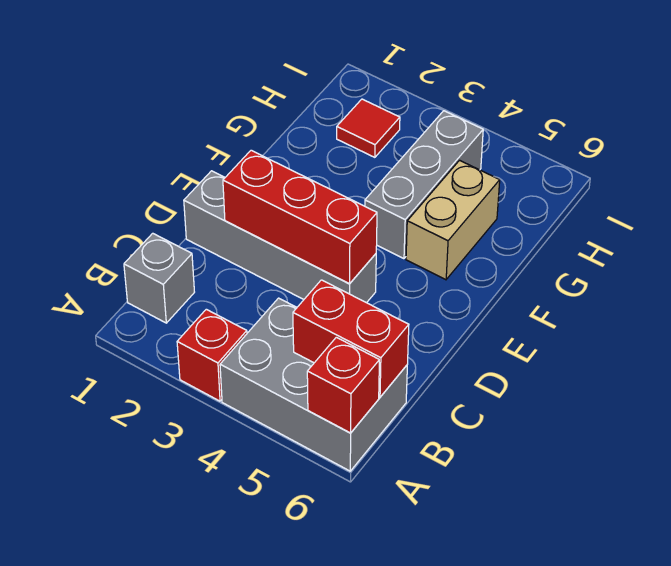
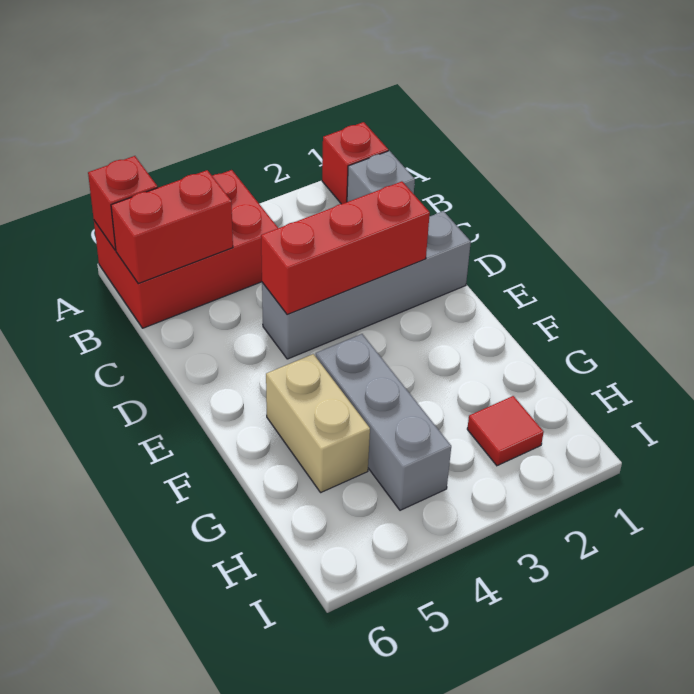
red brick A3 level 1 -> red brick A1 level 1
grey brick A4:B6 level 1 -> red brick A4:B6 level 1

